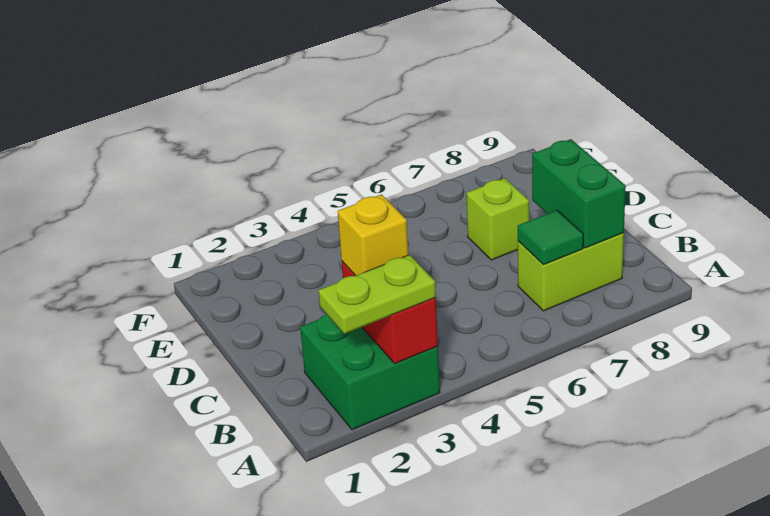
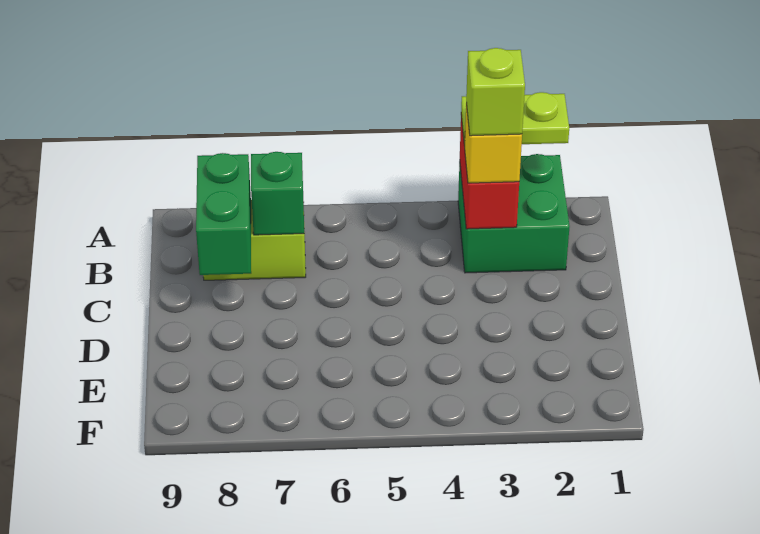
green tile B7 level 2 -> green brick B7 level 2
lime brick D7 level 1 -> lime brick B3 level 4

